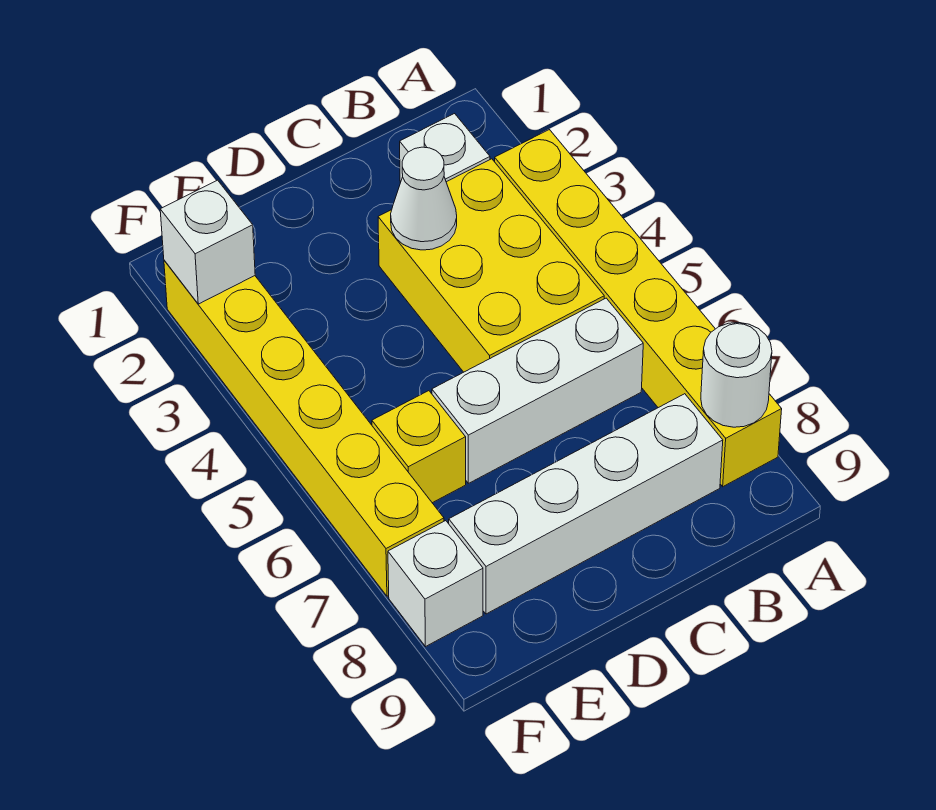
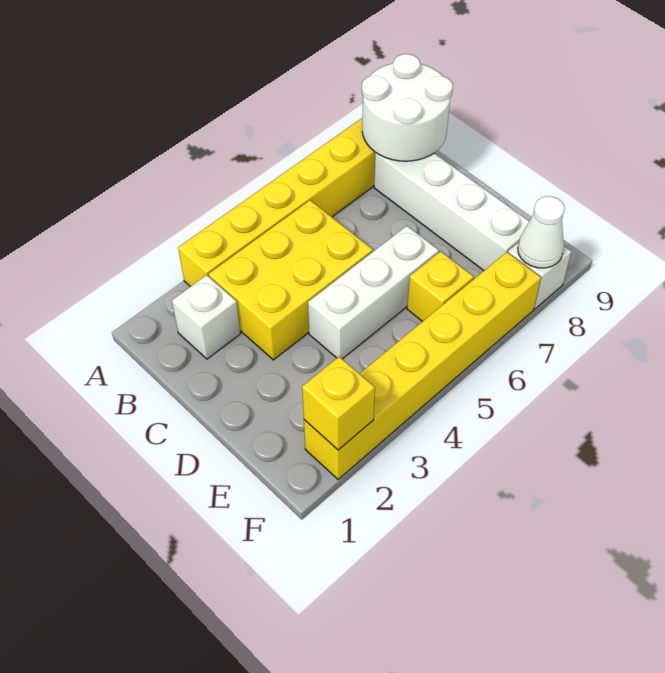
white round brick A8 level 2 -> white round brick A8:B9 level 2
white brick B6:D6 level 1 -> white brick D4:D6 level 1
white cone C3 level 2 -> white cone F8 level 2
white brick F2 level 2 -> yellow brick F2 level 2

